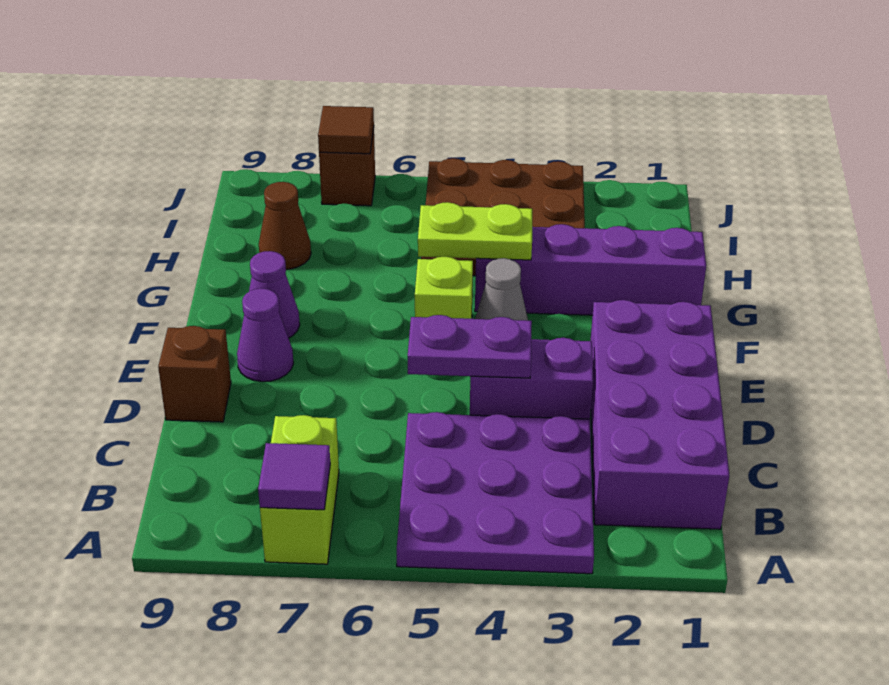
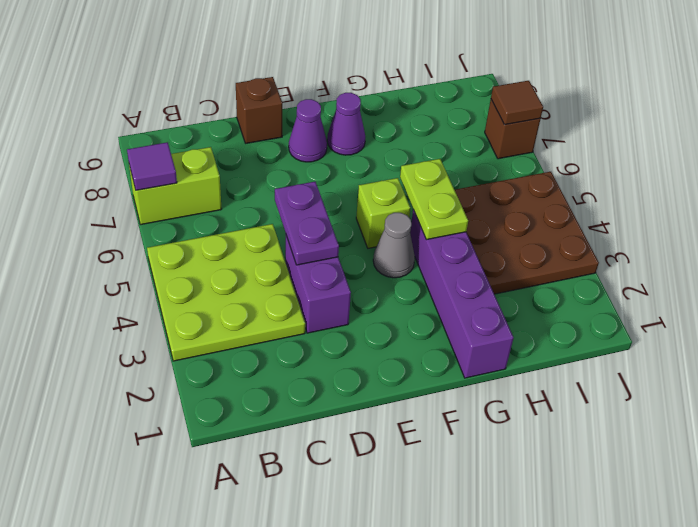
purple plate A3:C5 level 1 -> lime plate A3:C5 level 1
purple brick B1:E2 level 1 -> none
brown cone H8 level 1 -> none

